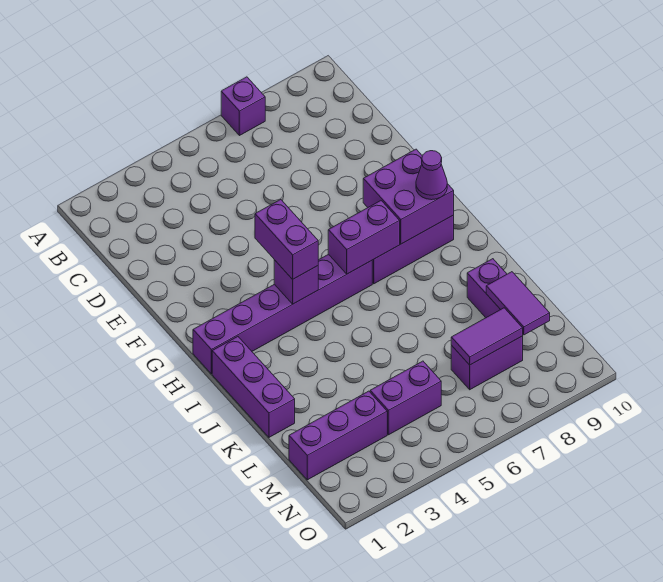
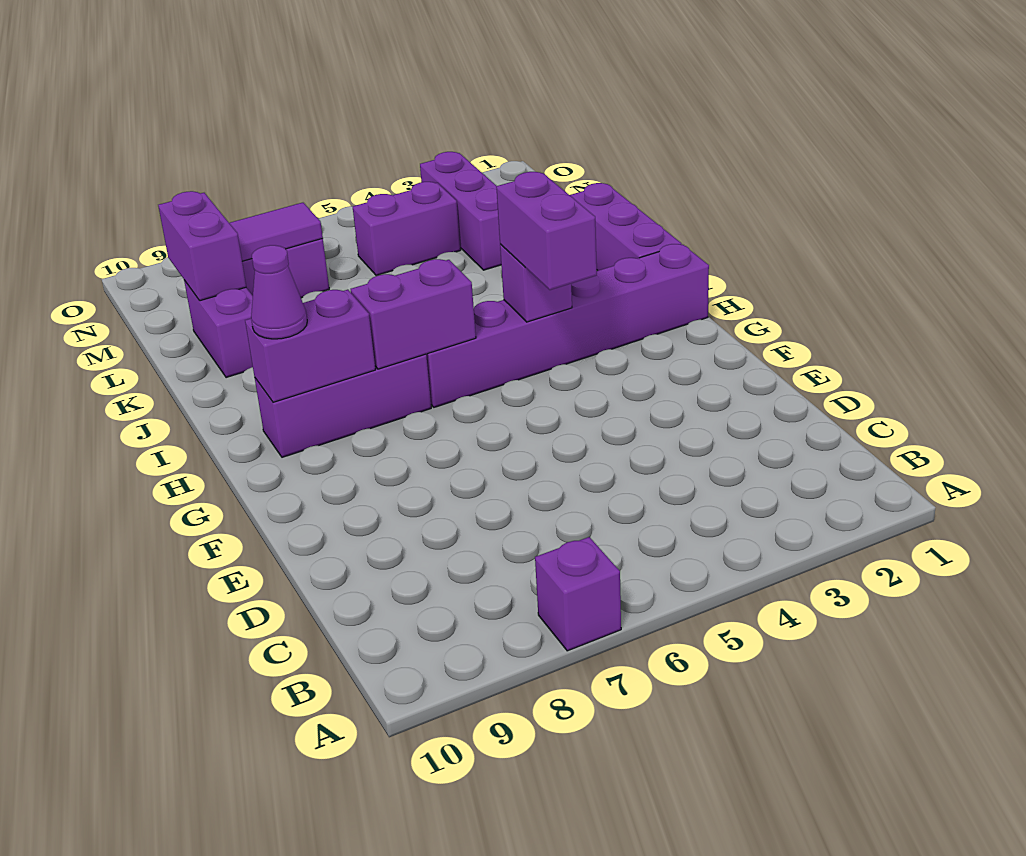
purple brick G8:H9 level 2 -> purple brick H8:H9 level 2
purple tile L9:M9 level 2 -> purple brick L9:M9 level 2
purple brick M1:M3 level 1 -> purple brick L3:N3 level 1

